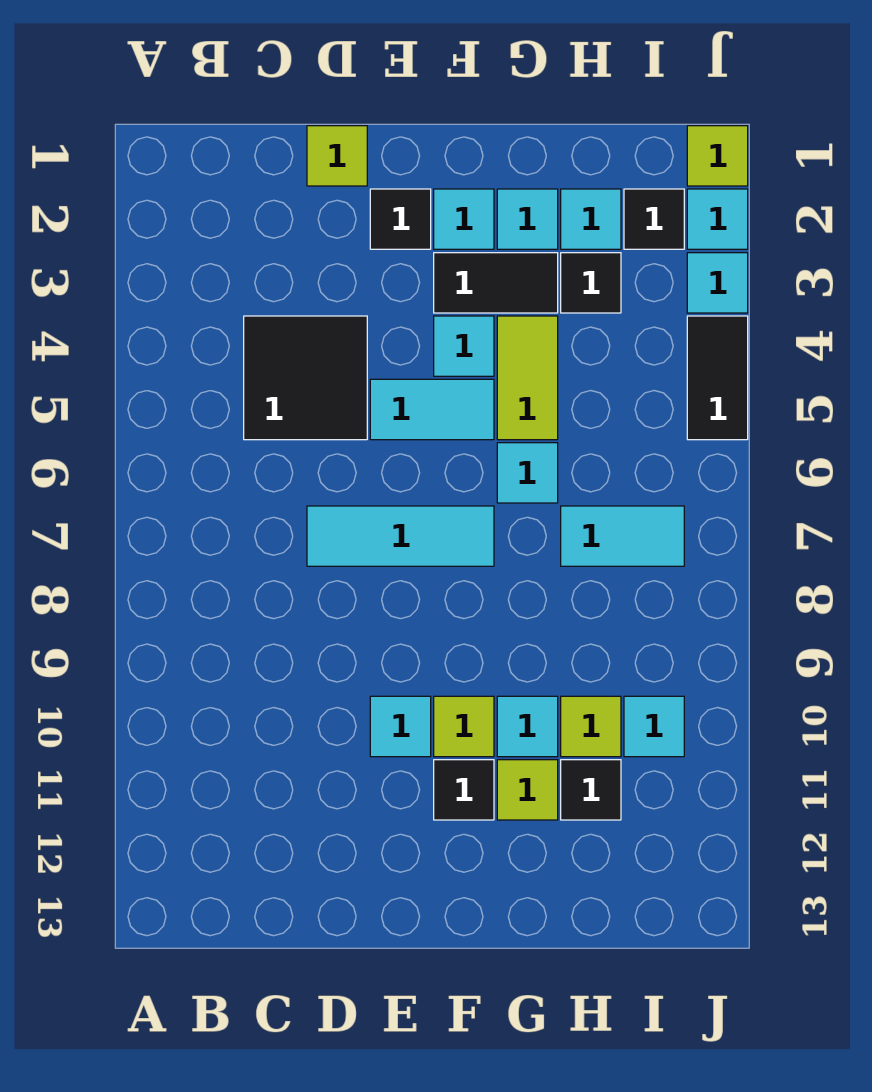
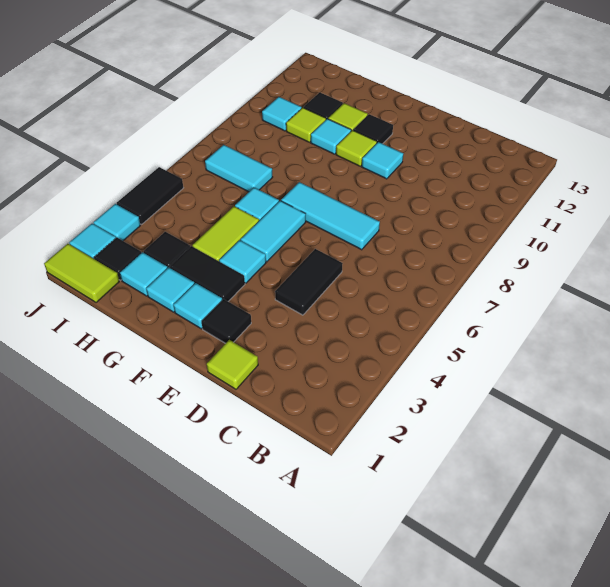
black tile C4:D5 level 1 -> black tile D4:D5 level 1
cyan tile E5:F5 level 1 -> cyan tile F5:F6 level 1
lime tile J1 level 1 -> lime tile I1:J1 level 1

